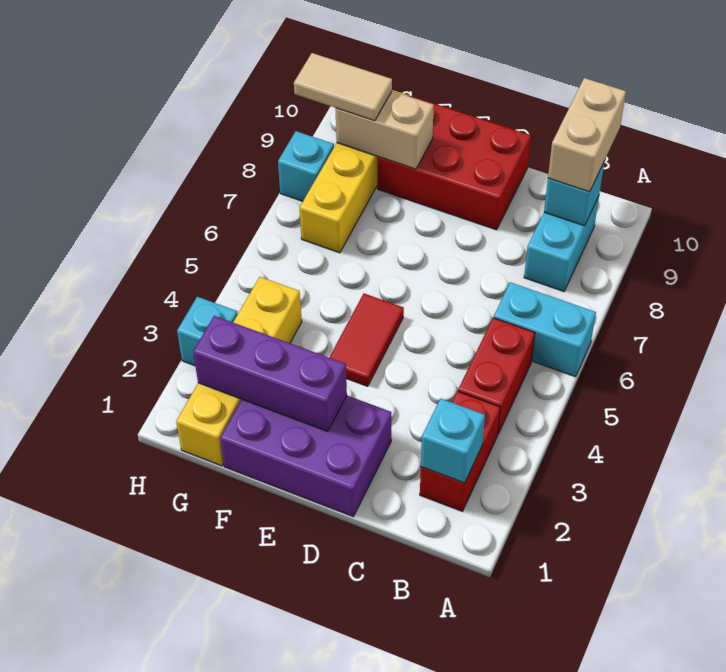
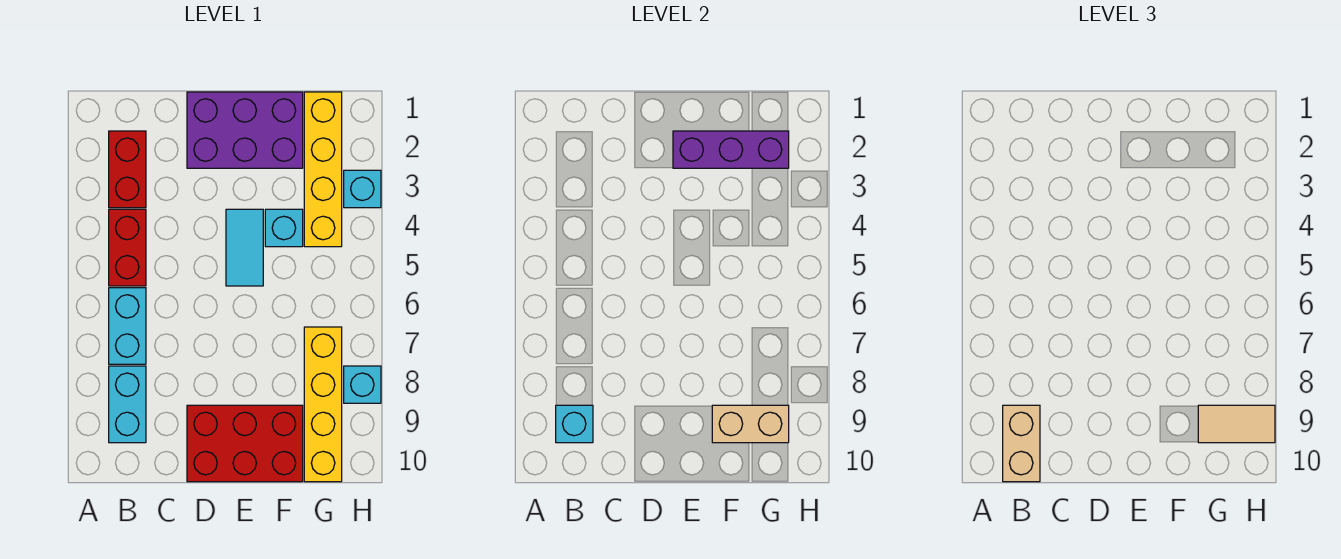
cyan brick A6:B6 level 1 -> cyan brick B6:B7 level 1
cyan brick B2 level 2 -> cyan brick F4 level 1
red tile E4:E5 level 1 -> cyan tile E4:E5 level 1

